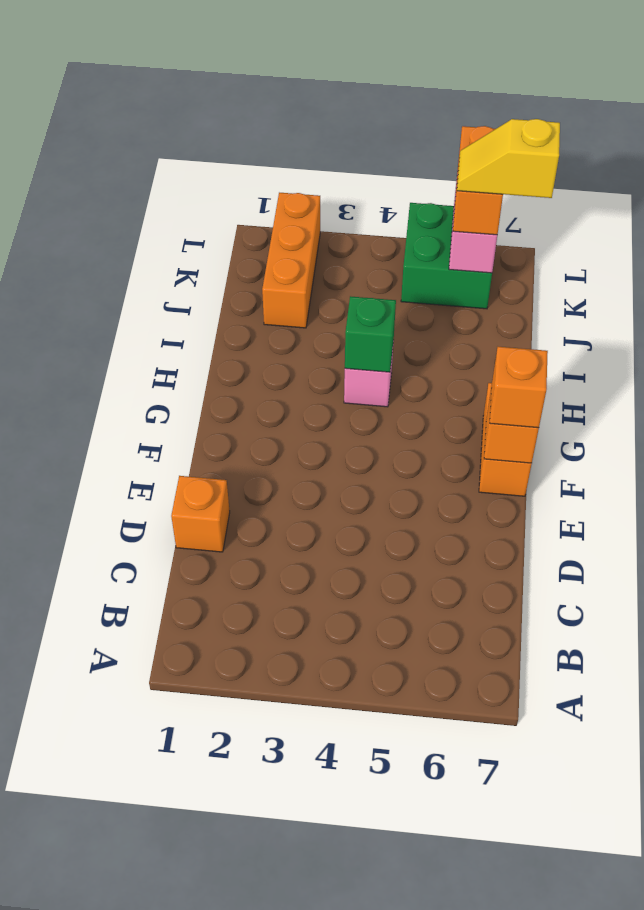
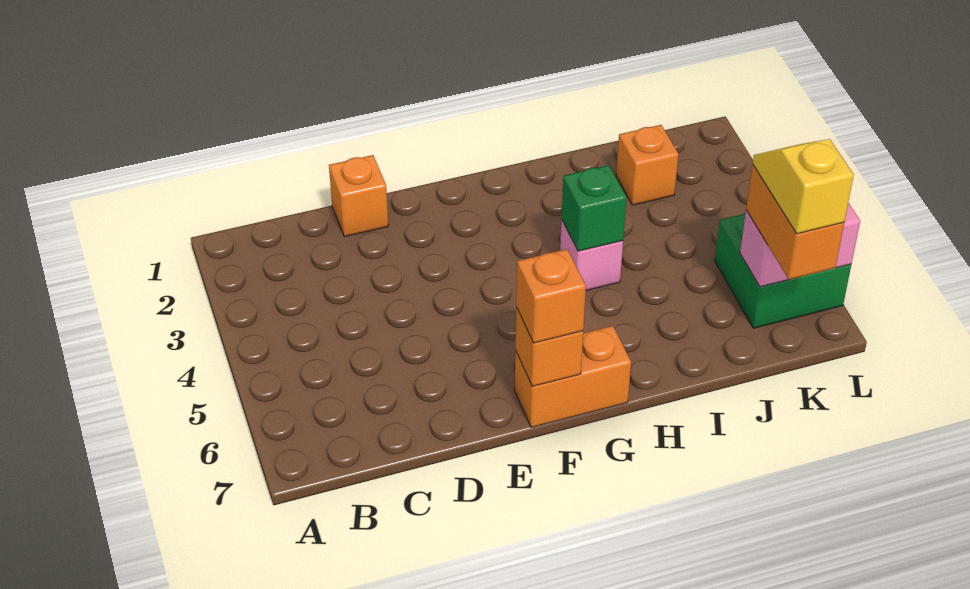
orange brick J2:L2 level 1 -> orange brick J2 level 1
orange brick K6:L6 level 3 -> orange brick K6:K7 level 3

